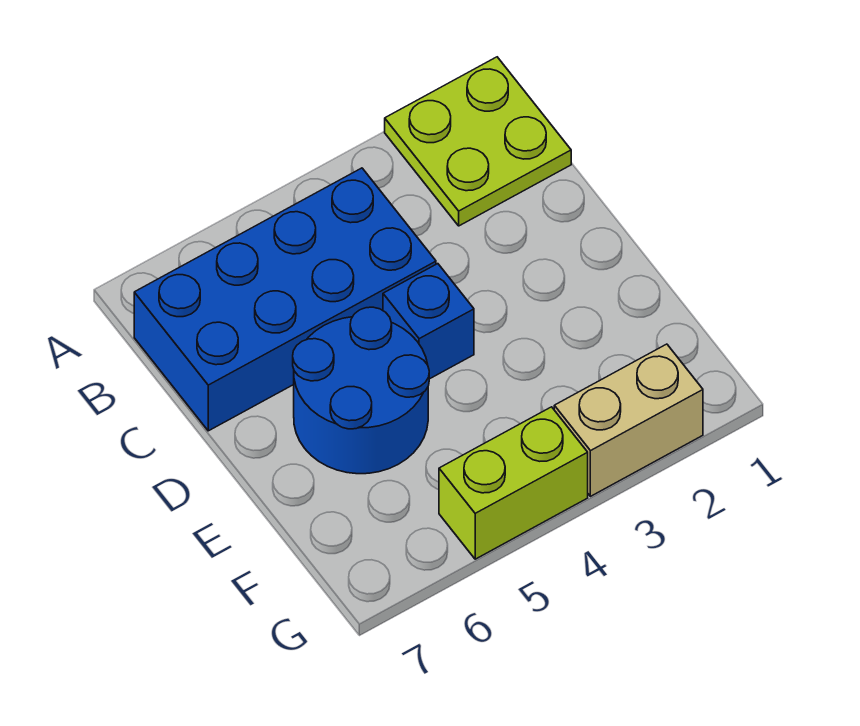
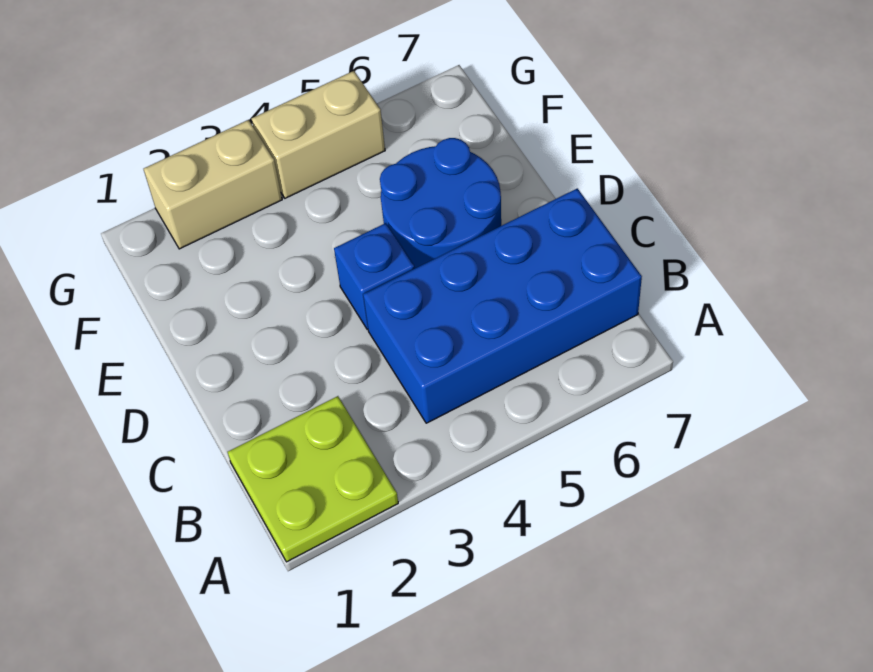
lime brick G4:G5 level 1 -> tan brick G4:G5 level 1

